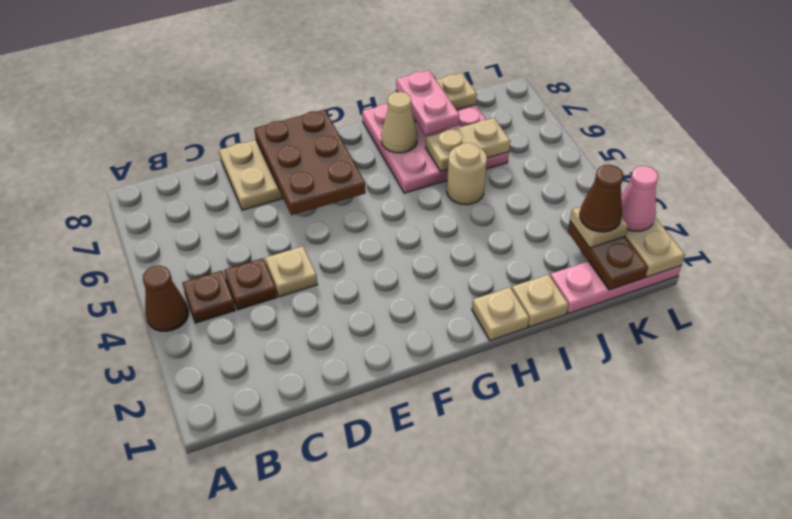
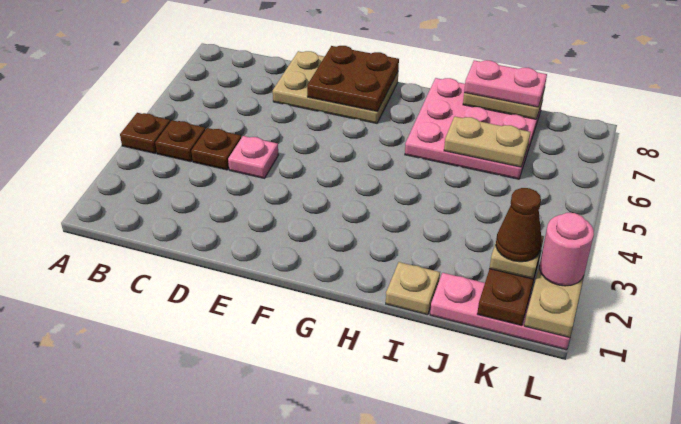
brown cone A4 level 1 -> brown plate A4 level 1
tan plate D4 level 1 -> pink plate D4 level 1
brown plate E6:F8 level 2 -> brown plate E7:F8 level 2
tan plate H1 level 1 -> none
tan cone H7 level 2 -> none
tan round brick I5 level 1 -> none
pink plate I7:I8 level 3 -> pink plate I8:J8 level 3
pink cone L2 level 3 -> pink round brick L2 level 3

